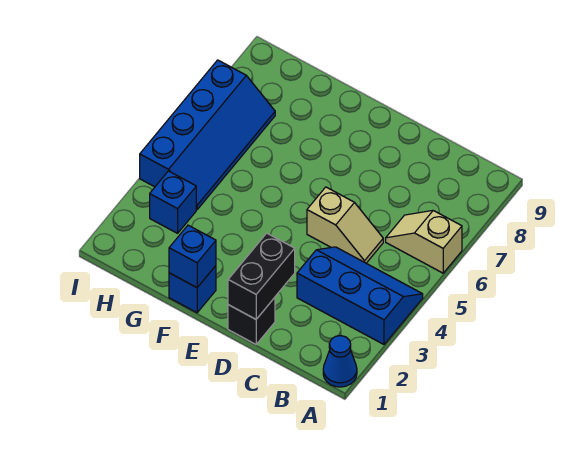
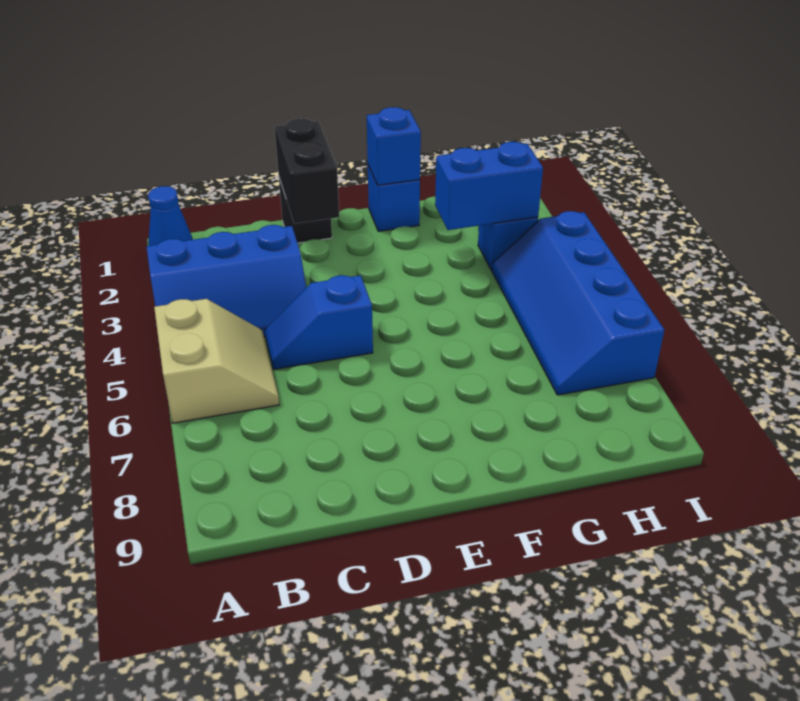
tan slope A6:B6 level 1 top A -> tan slope A5:B6 level 1 top A
tan slope C5:D5 level 1 top D -> blue slope C5:D5 level 1 top D
none -> blue brick G3:H3 level 2

